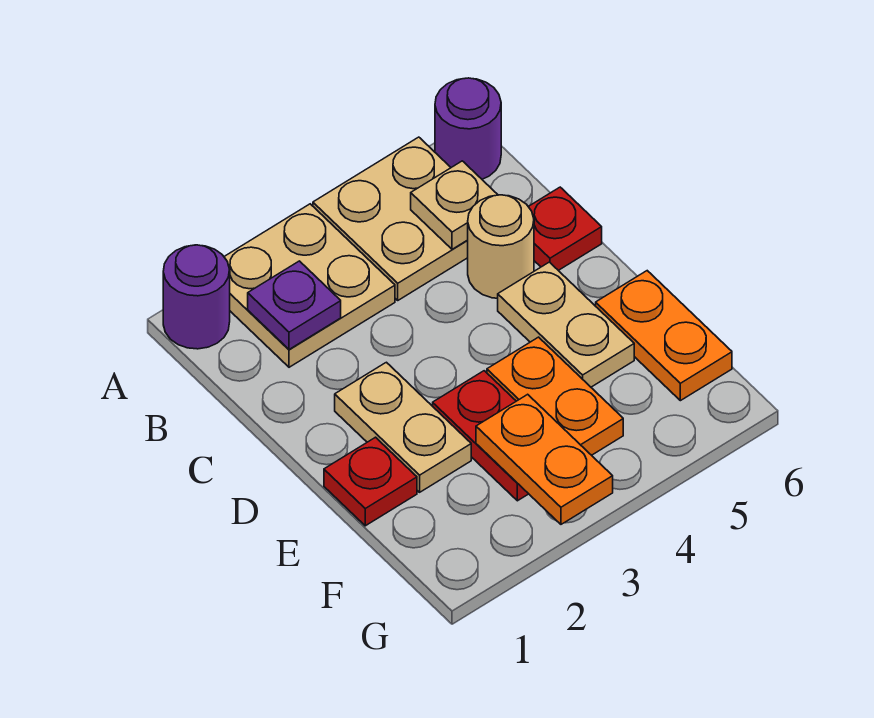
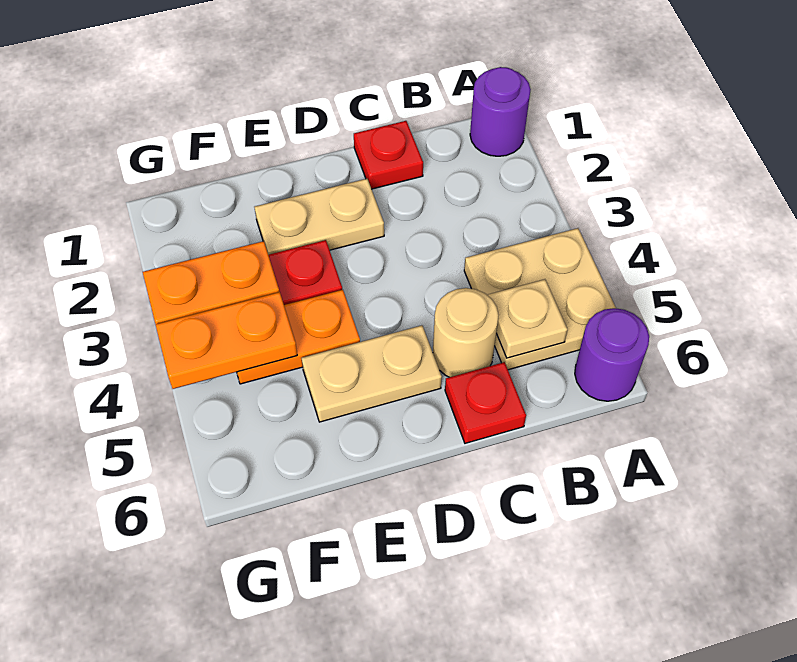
tan plate A2:B3 level 1 -> none
purple plate B2 level 2 -> none
red plate E1 level 1 -> red plate C1 level 1
orange plate E6:F6 level 1 -> orange plate F4:G4 level 2

